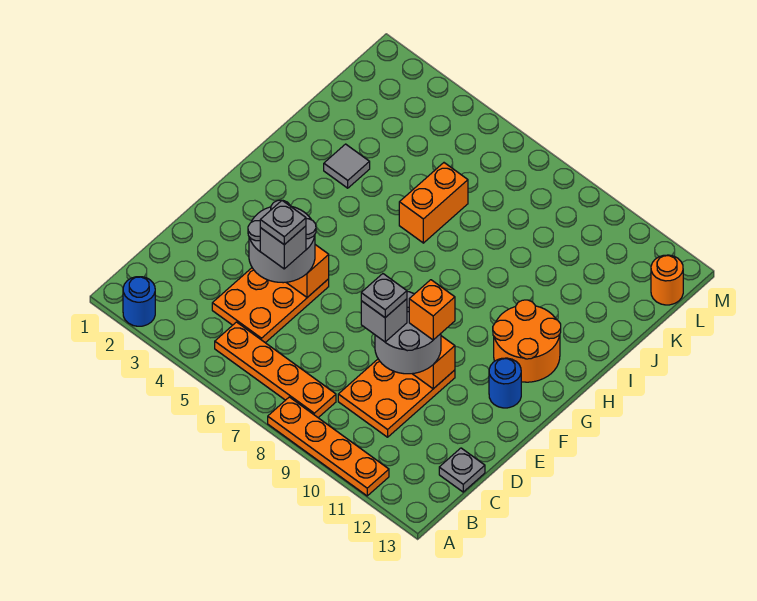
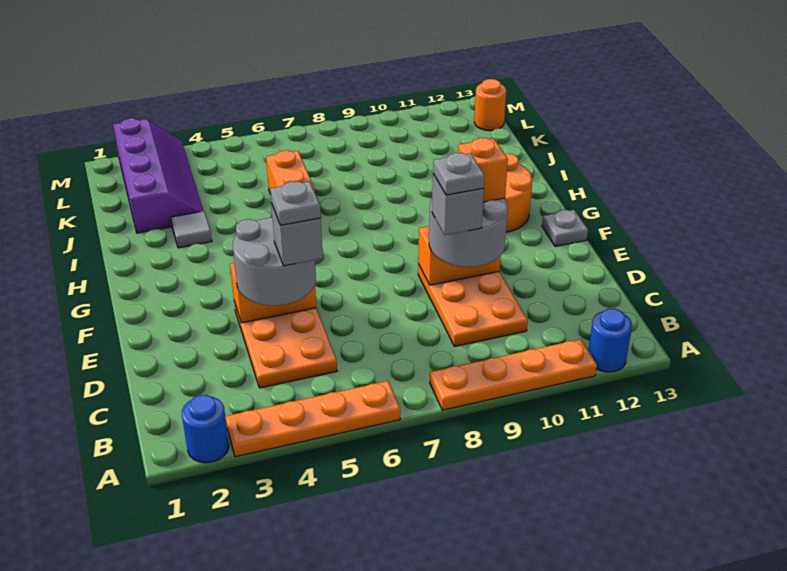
orange plate B5:B8 level 1 -> orange plate A3:A6 level 1
grey plate C13 level 1 -> grey plate F13 level 1
blue round brick F12 level 1 -> blue round brick A12 level 1
none -> purple slope J2:M3 level 1 top 2

